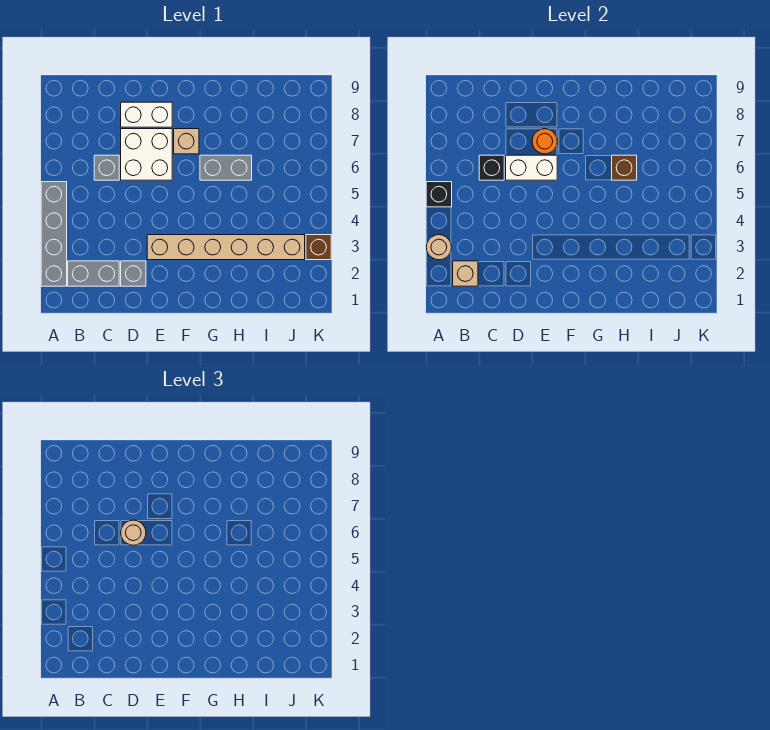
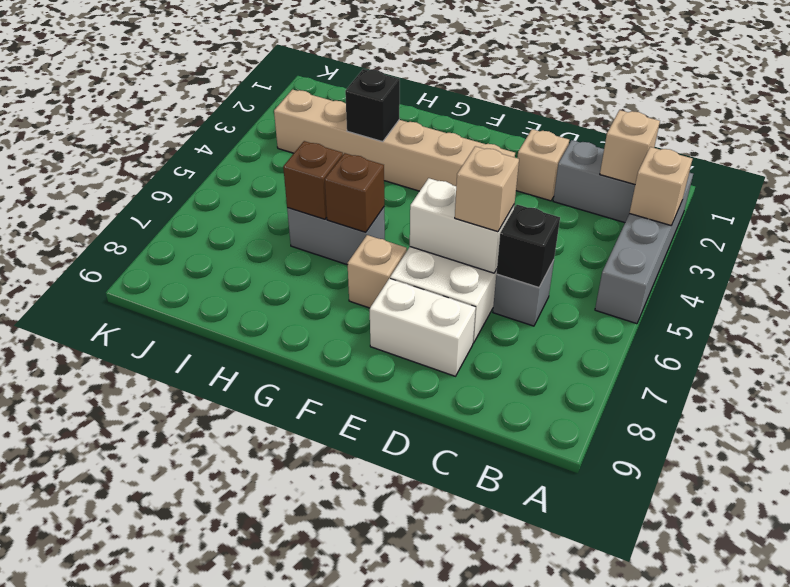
tan round brick A3 level 2 -> tan brick A3 level 2
black brick A5 level 2 -> black brick H3 level 2
grey brick D2 level 1 -> tan brick D2 level 1
tan round brick D6 level 3 -> tan brick D6 level 3
orange round brick E7 level 2 -> none
brown brick K3 level 1 -> brown brick G6 level 2

